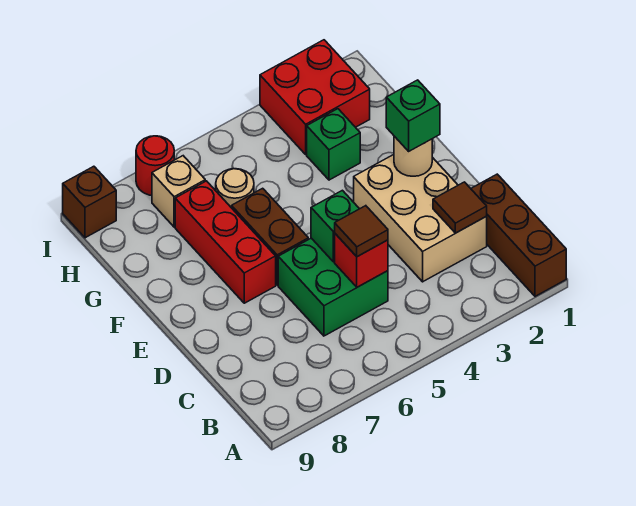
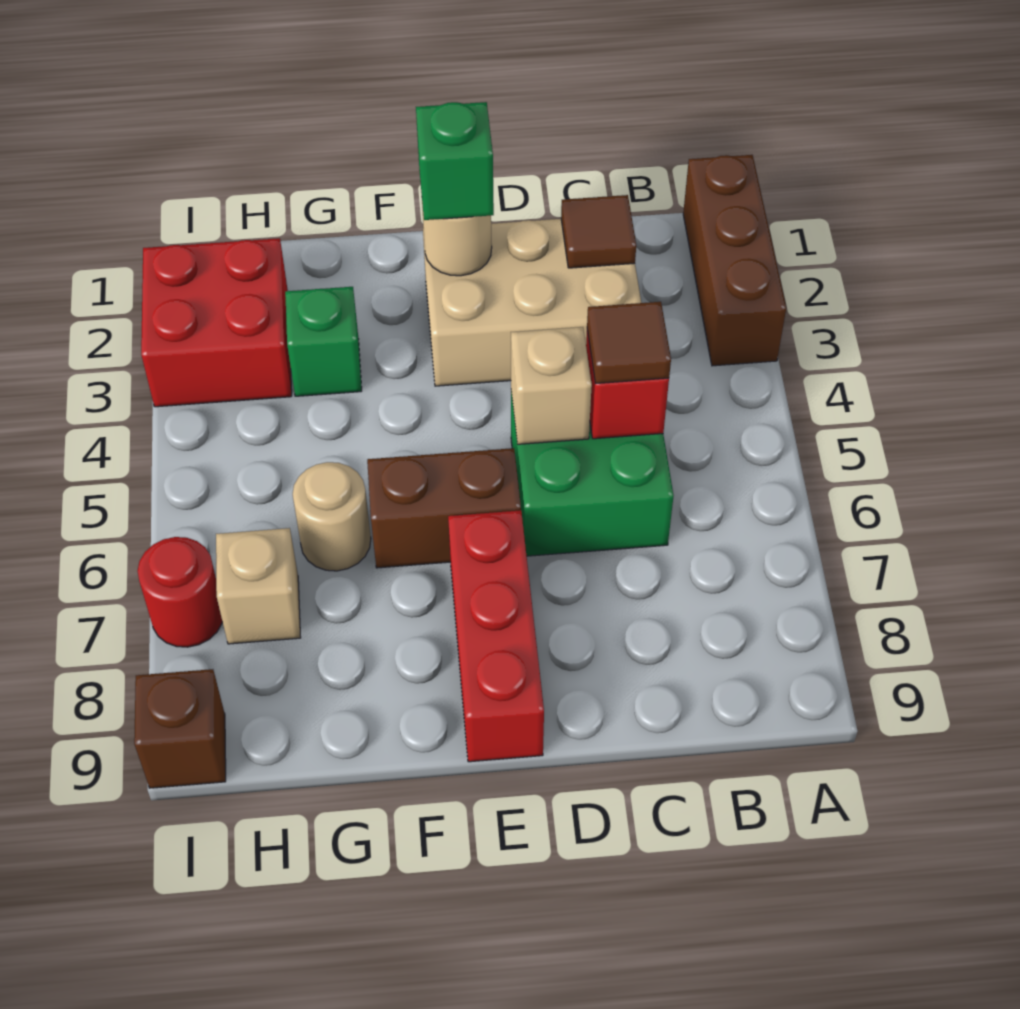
brown brick A1:C1 level 1 -> brown brick A1:A3 level 1
green brick D5 level 2 -> tan brick D5 level 2
red brick E7:G7 level 1 -> red brick E7:E9 level 1

